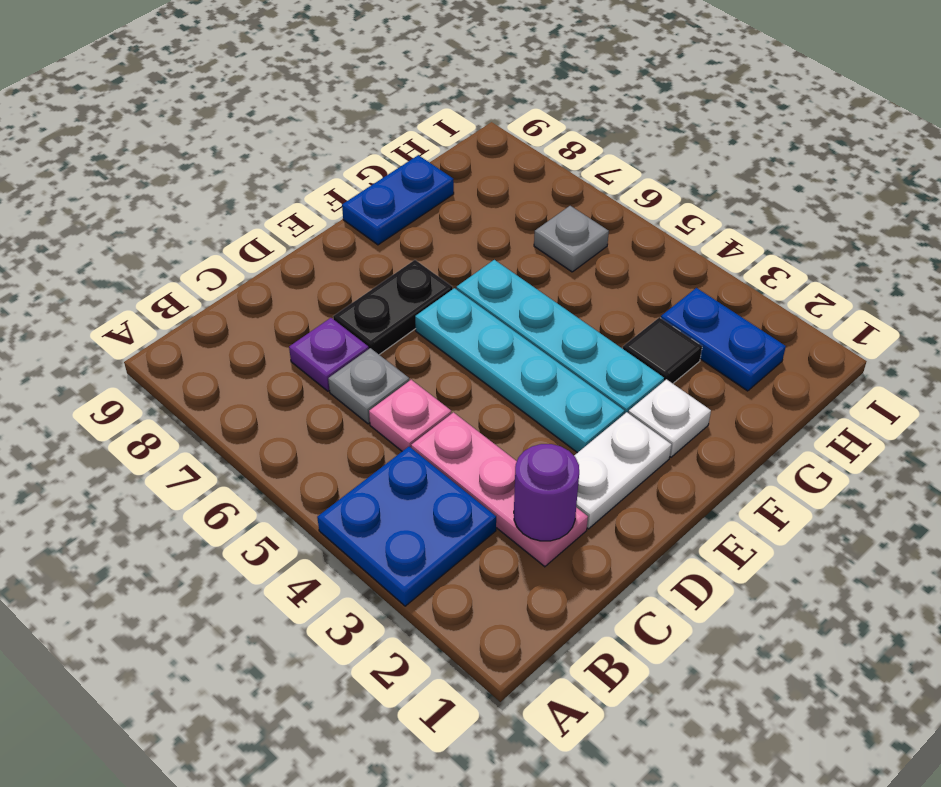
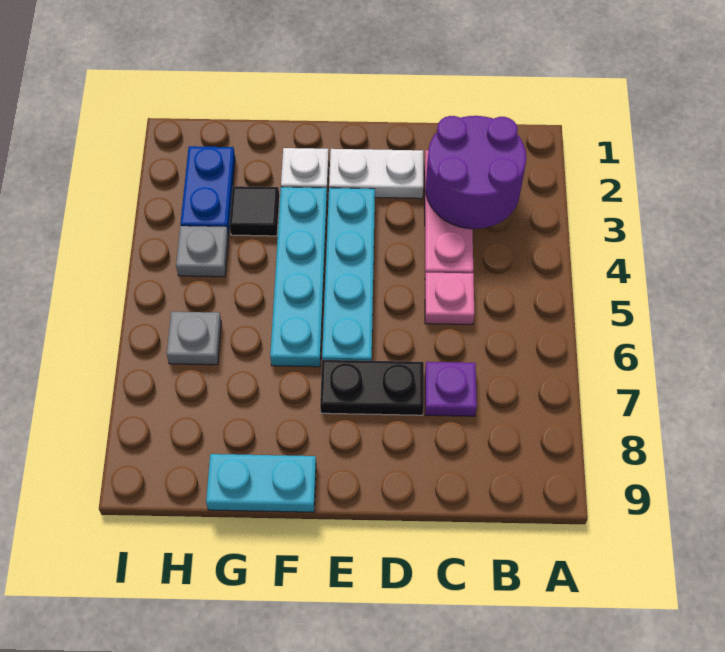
blue plate A3:B4 level 1 -> none
purple round brick C2 level 2 -> purple round brick B2:C3 level 2
grey plate C6 level 1 -> grey plate H4 level 1
blue plate F9:G9 level 1 -> cyan plate F9:G9 level 1

